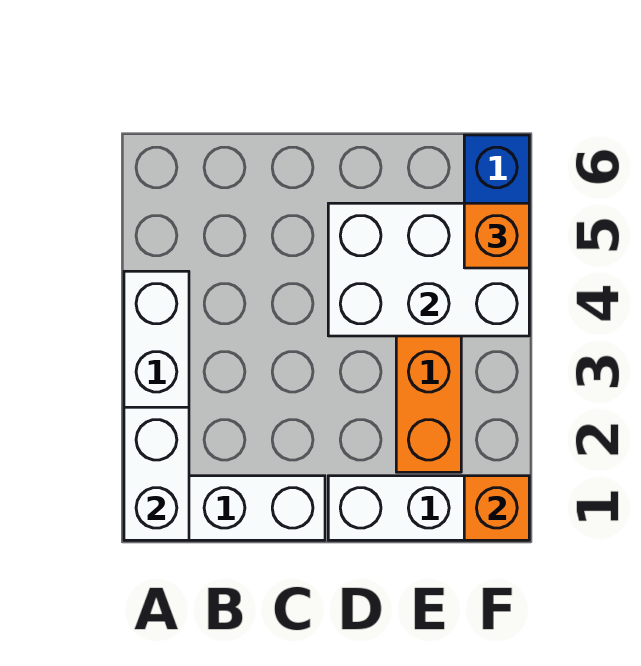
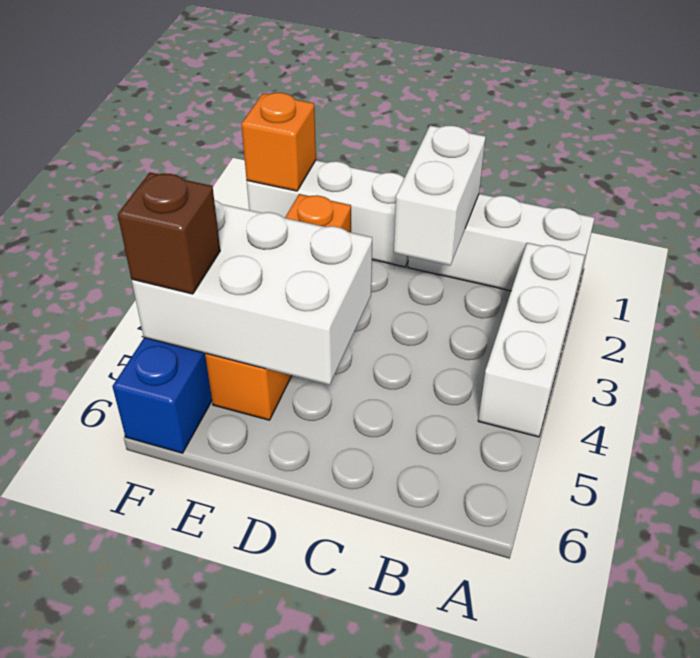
white brick A1:A2 level 2 -> white brick C1:C2 level 2
orange brick F5 level 3 -> brown brick F5 level 3

